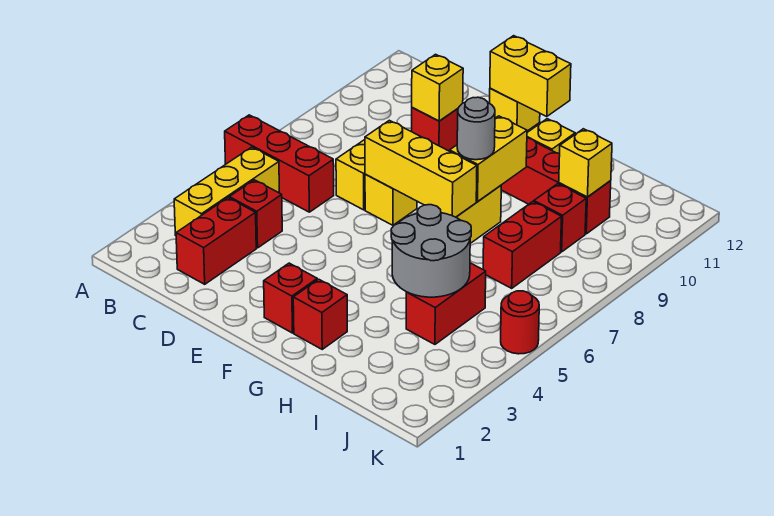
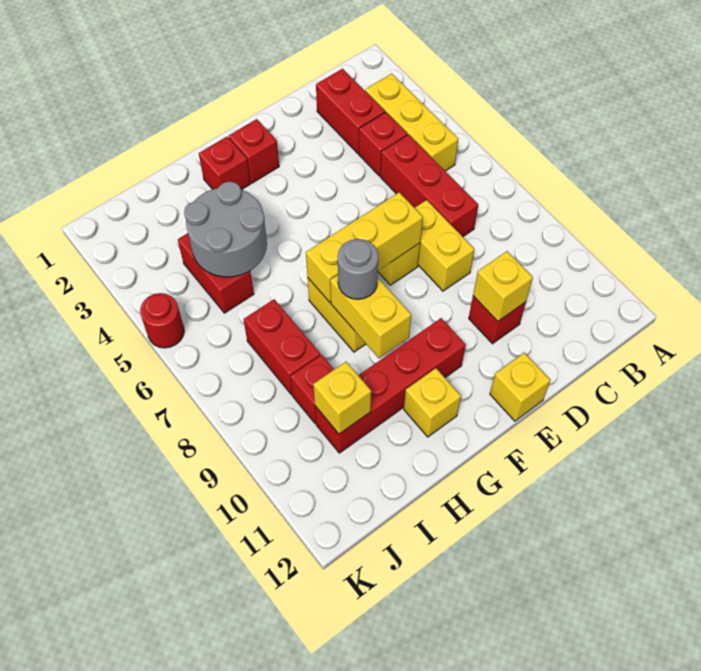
red brick A6:C6 level 1 -> red brick C5:C7 level 1
yellow brick E12:F12 level 2 -> none

